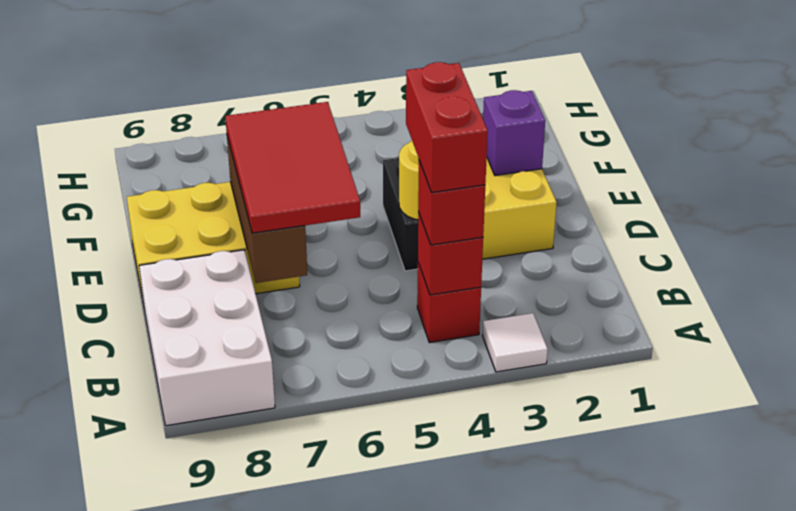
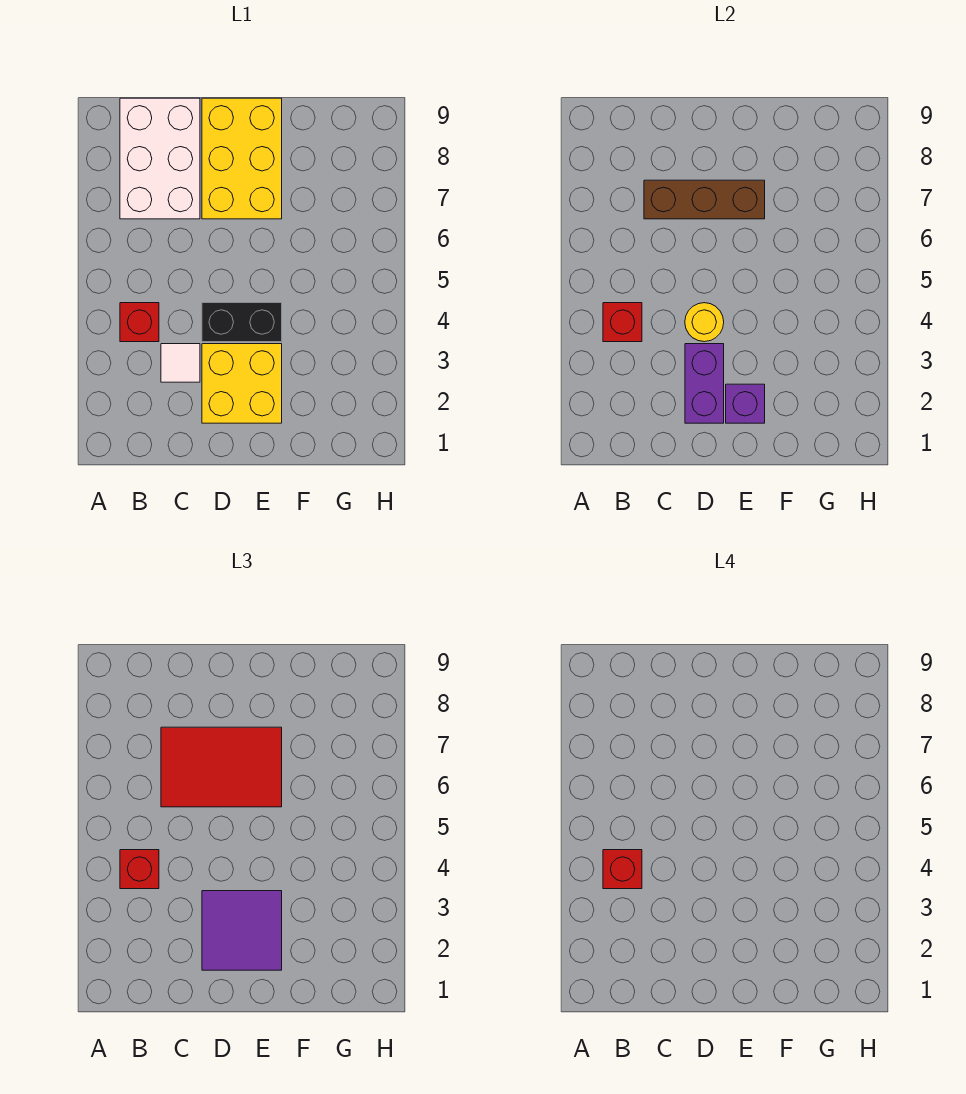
white tile A3 level 1 -> white tile C3 level 1
white brick A8:C9 level 1 -> white brick B7:C9 level 1
red brick B4:C4 level 4 -> red brick B4 level 4
none -> purple brick D2:D3 level 2
none -> purple tile D2:E3 level 3

